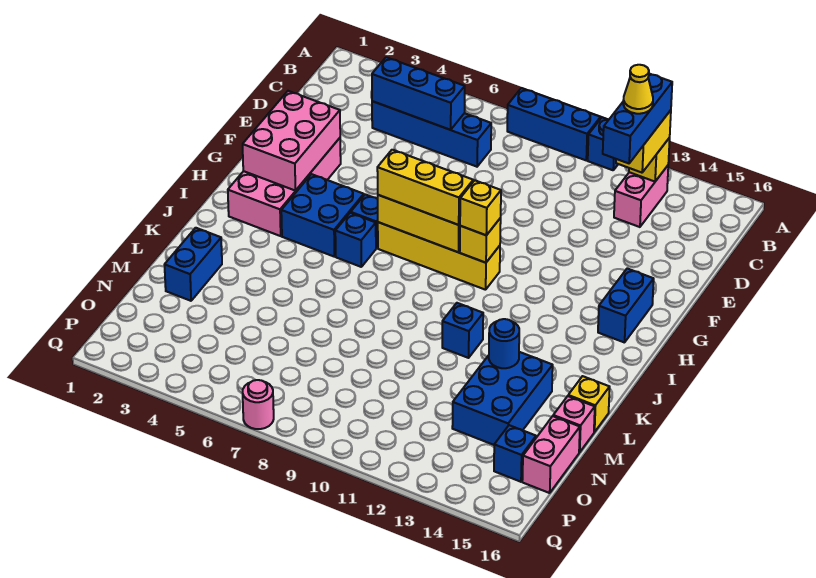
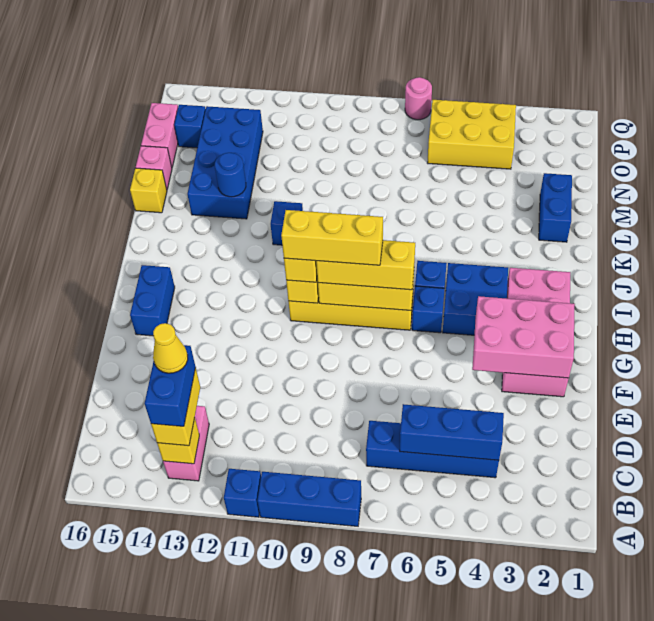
blue brick B13:D13 level 4 -> blue brick B13:C13 level 4
pink brick F2:H3 level 2 -> pink brick F2:G4 level 2
none -> yellow brick H8:H10 level 4
blue brick L13:N14 level 1 -> blue brick L13:O14 level 1
none -> yellow brick O4:P6 level 1

